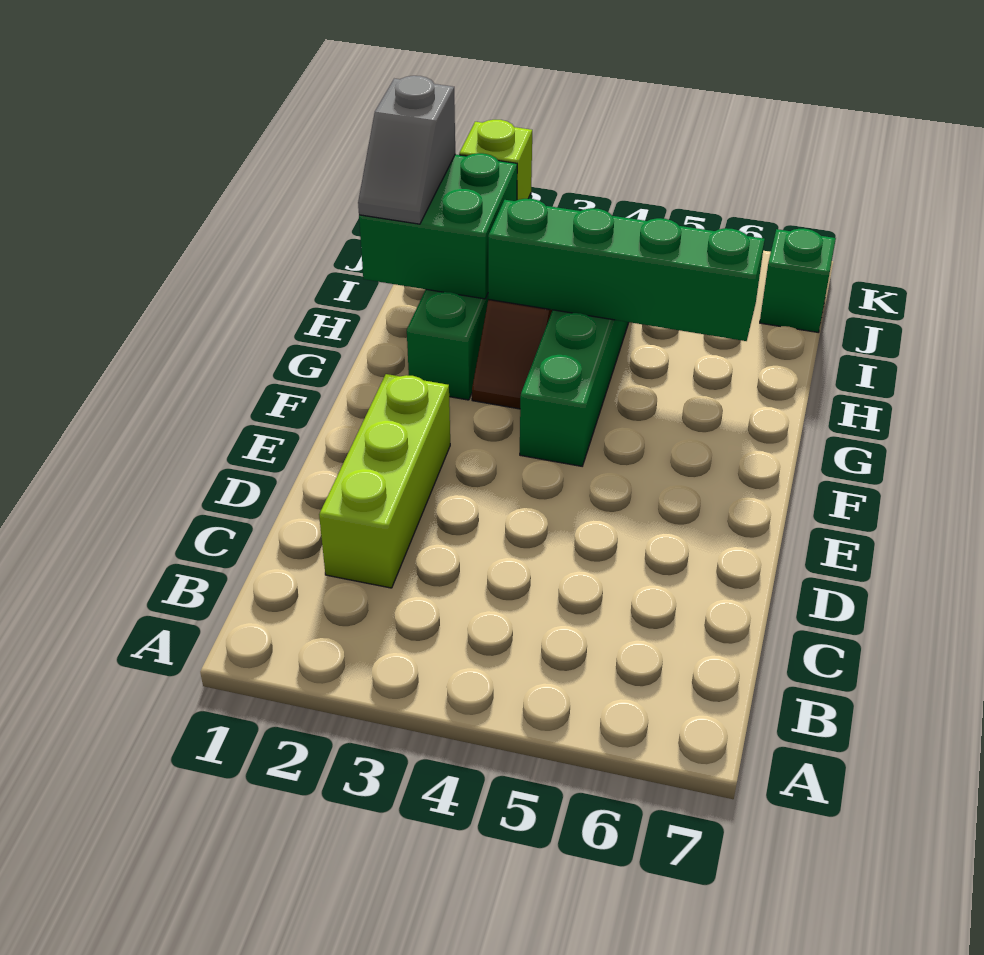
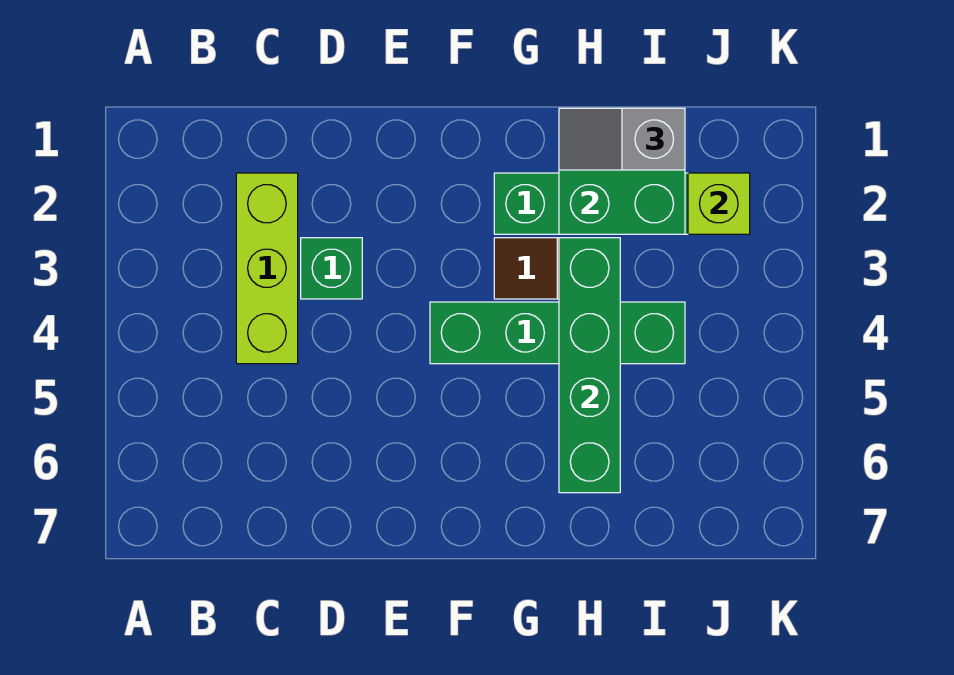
lime brick C2:E2 level 1 -> lime brick C2:C4 level 1
green brick J7 level 1 -> green brick D3 level 1

